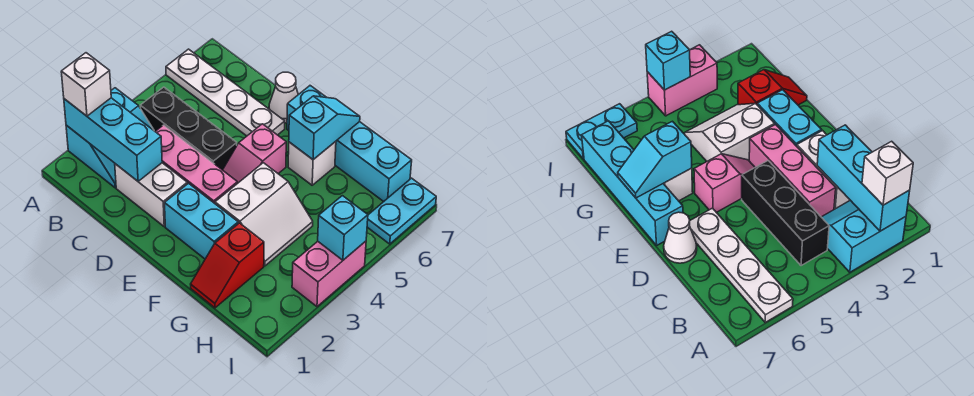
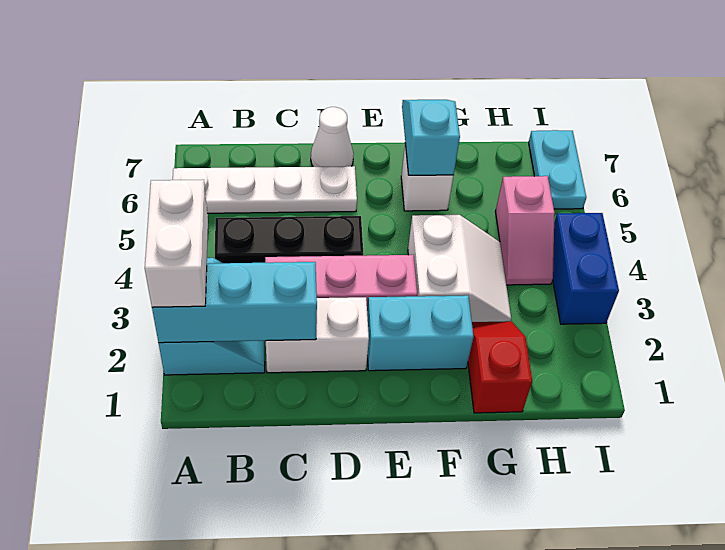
white brick A2 level 3 -> white brick A2:A3 level 3
pink slope E4:E5 level 1 top 5 -> pink slope H4:H5 level 1 top 5
cyan brick E7:H7 level 1 -> none
red slope G1:G2 level 1 top 2 -> red slope G1:G2 level 1 top 1
pink brick I3:I4 level 1 -> blue brick I3:I4 level 1
cyan brick I4 level 2 -> none

